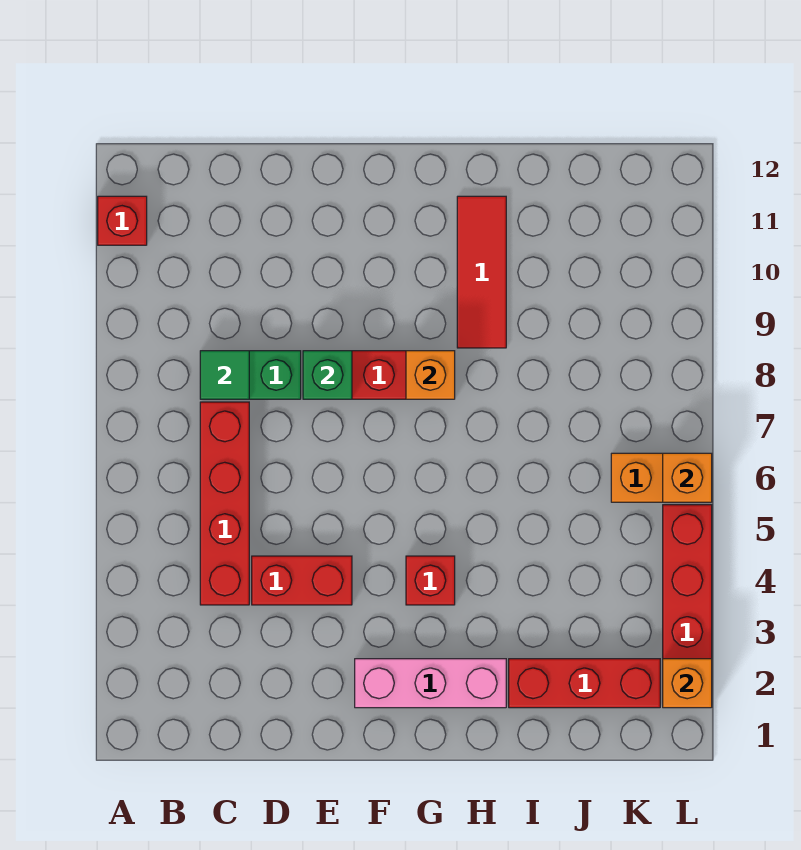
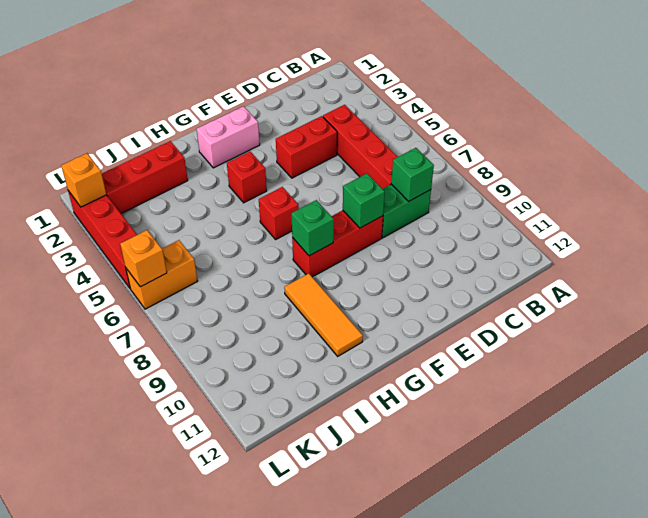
red brick A11 level 1 -> red brick G6 level 1
green tile C8 level 2 -> green brick C8 level 2
pink brick F2:H2 level 1 -> pink brick F2:G2 level 1
orange brick G8 level 2 -> green brick G8 level 2
red tile H9:H11 level 1 -> orange tile H9:H11 level 1

